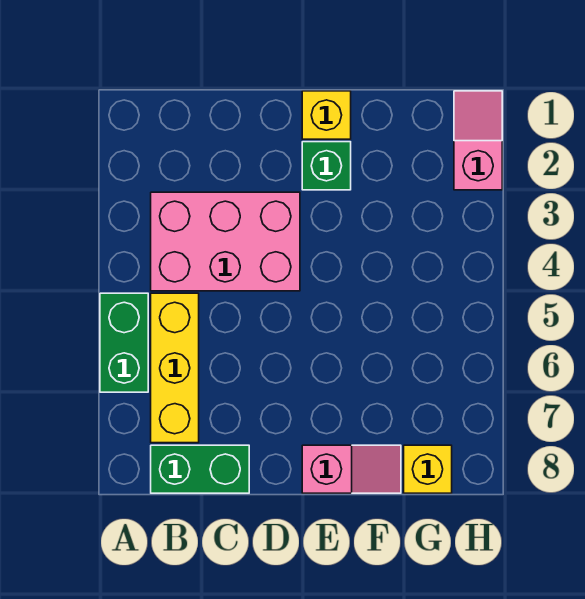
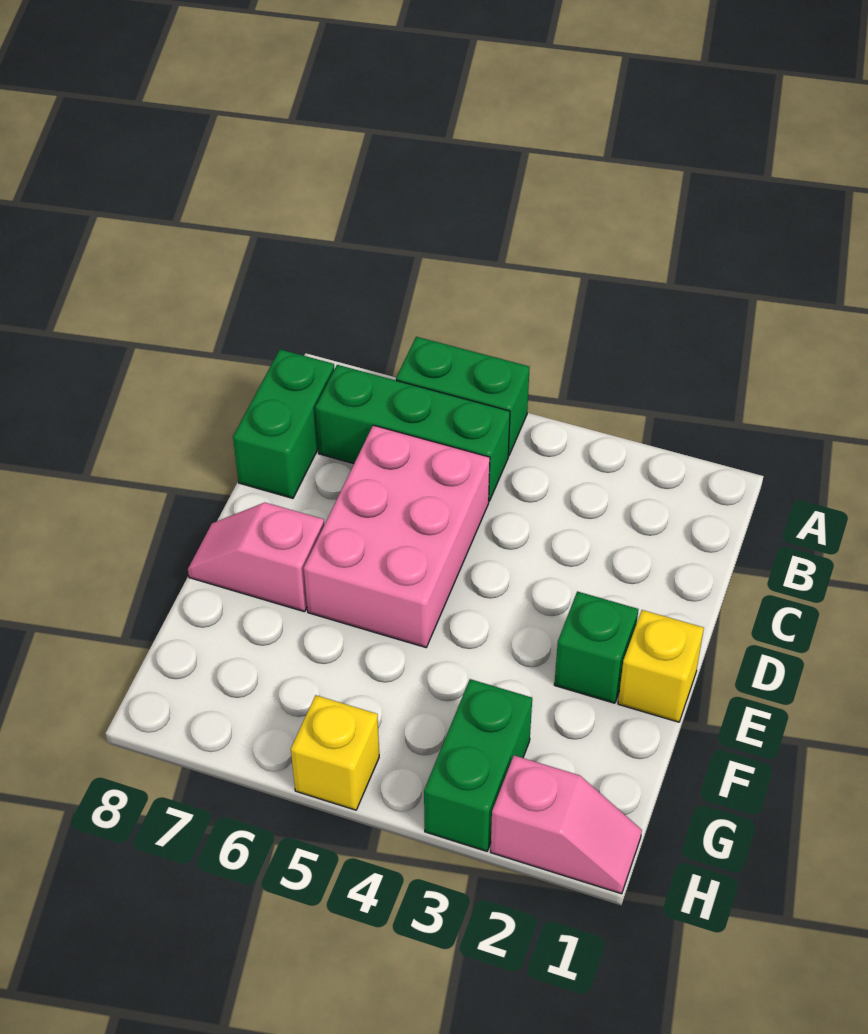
pink brick B3:D4 level 1 -> pink brick C5:E6 level 1
yellow brick B5:B7 level 1 -> green brick B5:B7 level 1
pink slope E8:F8 level 1 top E -> pink slope E7:E8 level 1 top 7
none -> green brick G3:H3 level 1
yellow brick G8 level 1 -> yellow brick H5 level 1

